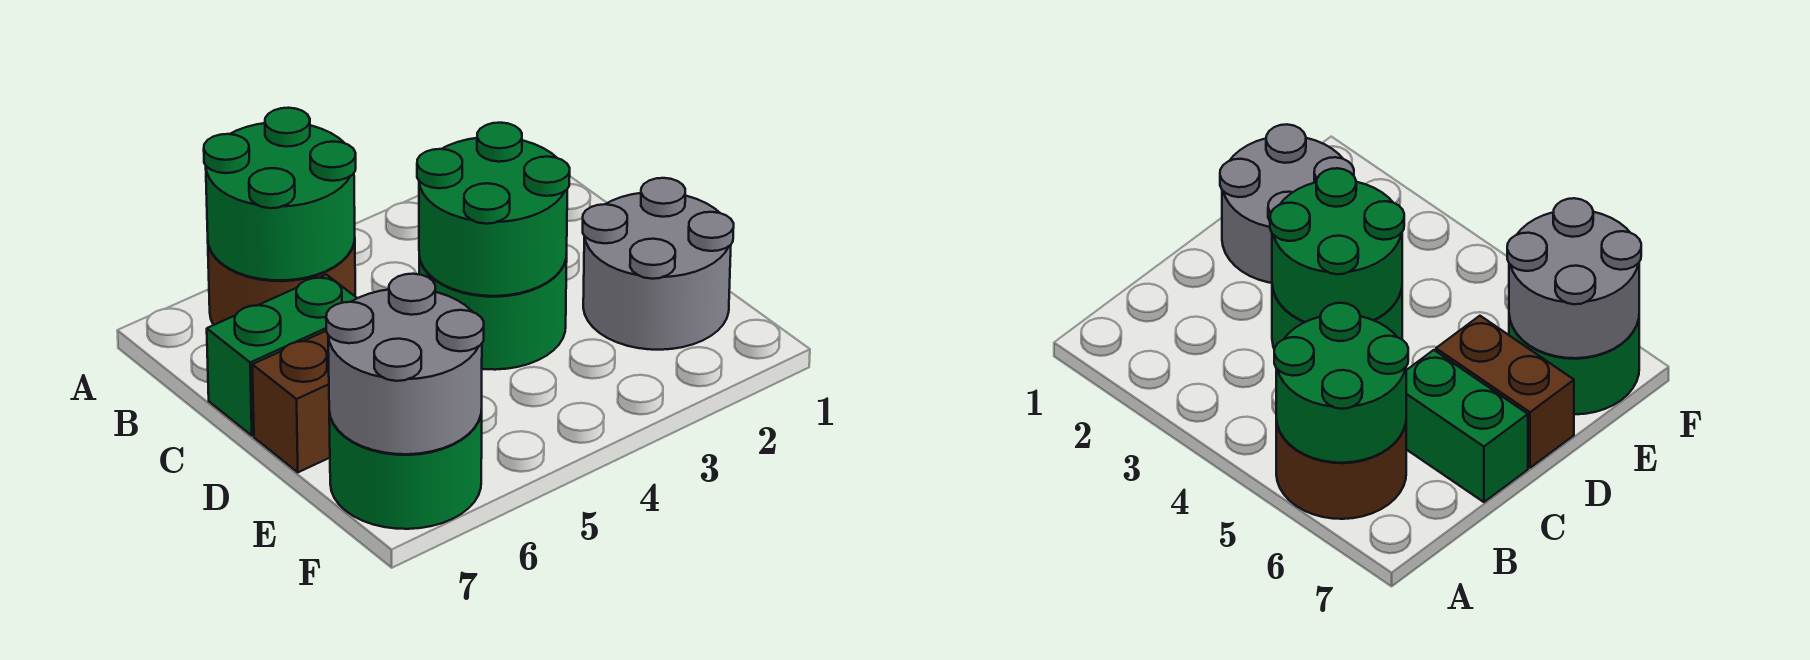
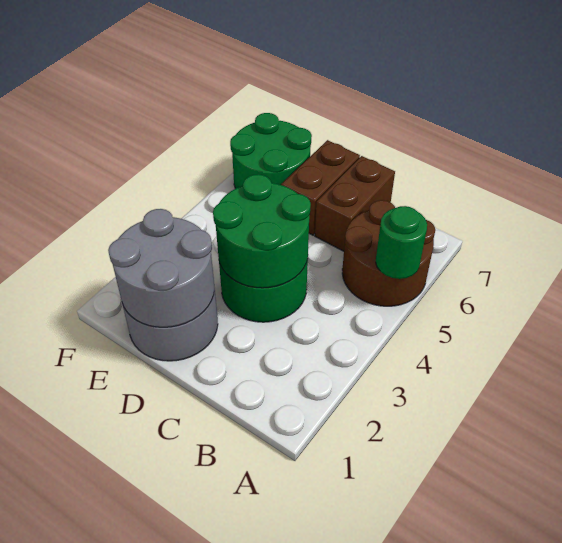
green round brick A5:B6 level 2 -> green round brick A5 level 2
green brick C6:C7 level 1 -> brown brick C6:C7 level 1
grey round brick E6:F7 level 2 -> grey round brick D1:E2 level 2

